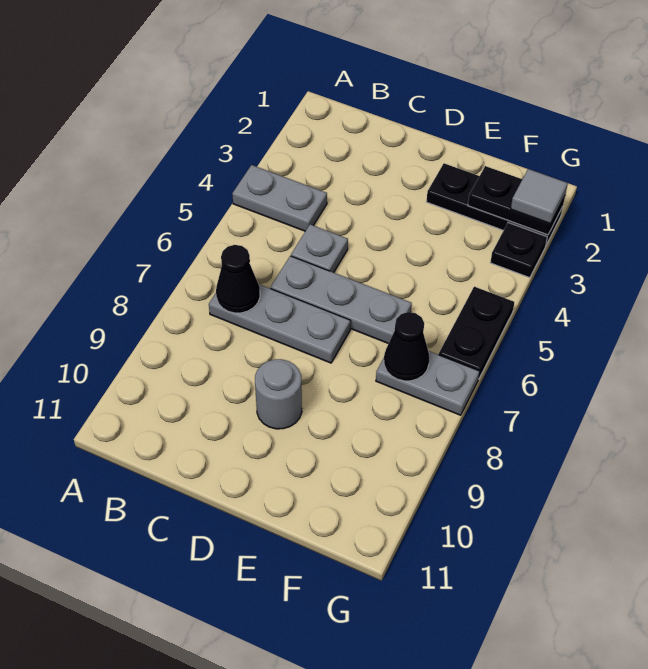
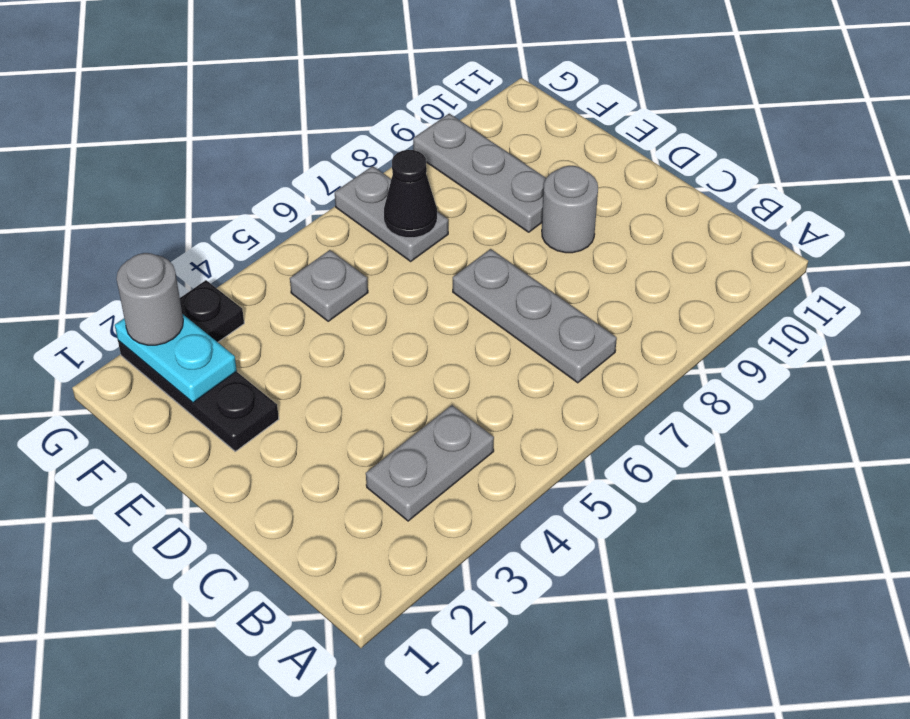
grey plate A4:B4 level 1 -> grey plate B3:B4 level 1
black cone B7 level 2 -> none
grey plate C5 level 1 -> grey plate F5 level 1
grey plate C6:E6 level 1 -> grey plate E9:G9 level 1
black plate F2:G2 level 2 -> cyan plate F2:G2 level 2
grey tile G2 level 3 -> grey round brick G2 level 3
black plate G5:G6 level 1 -> none

